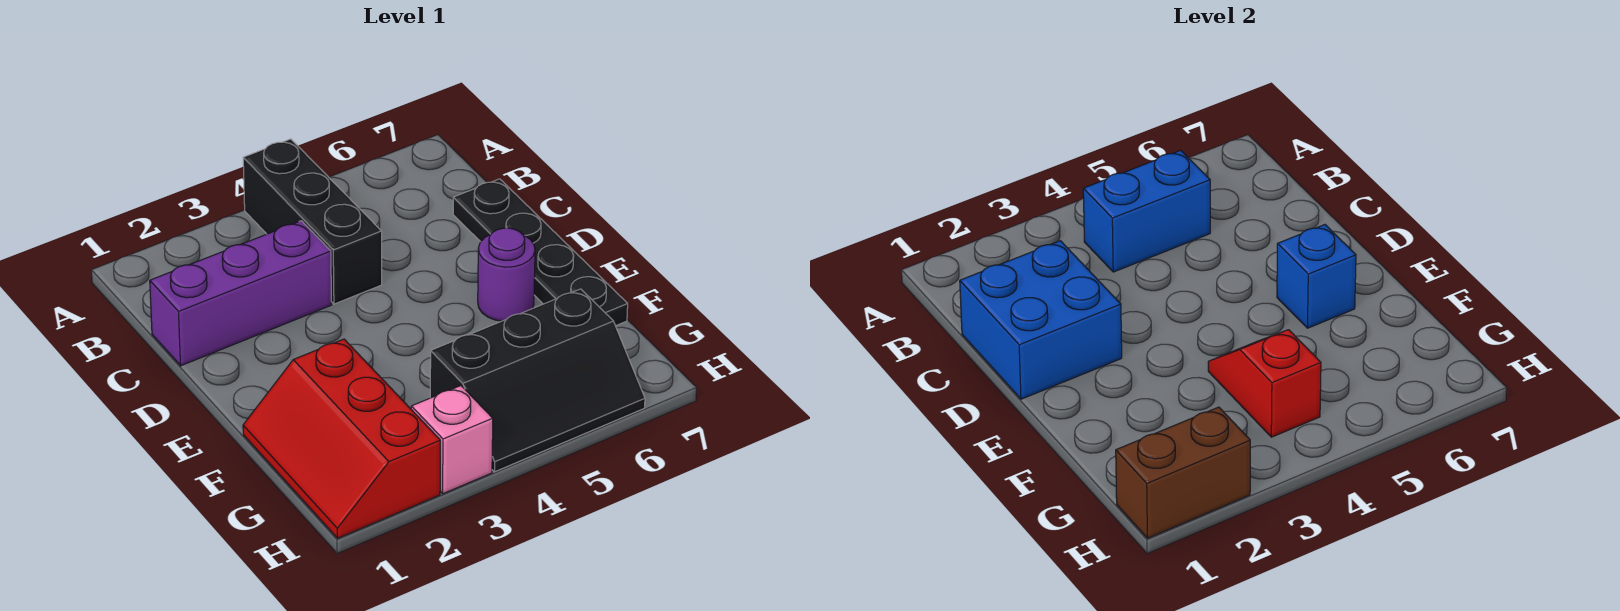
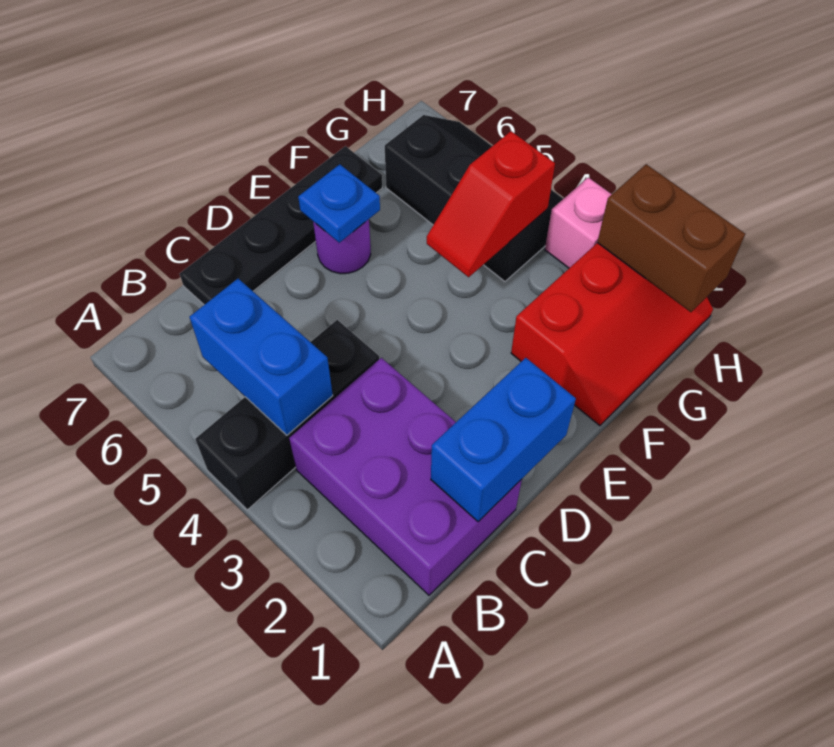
purple brick C1:C3 level 1 -> purple brick B1:C3 level 1
blue brick C1:D2 level 2 -> blue brick C1:D1 level 2
blue brick E6 level 2 -> blue plate E6 level 2

